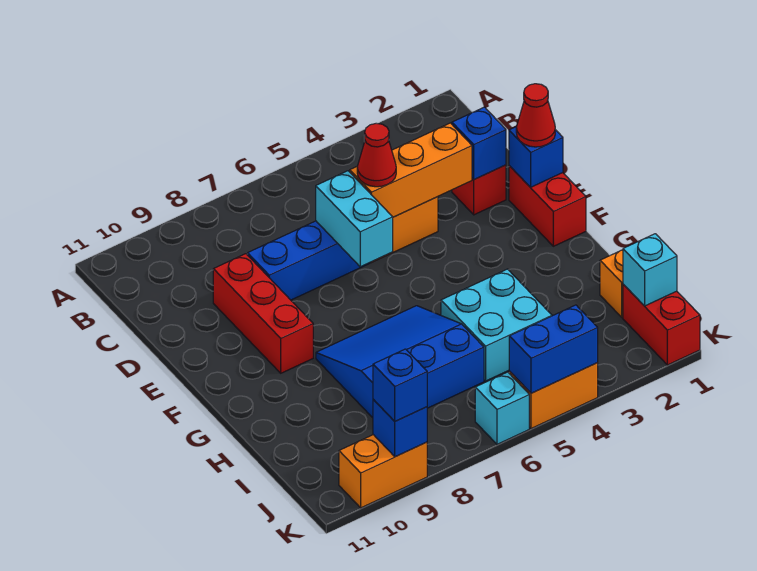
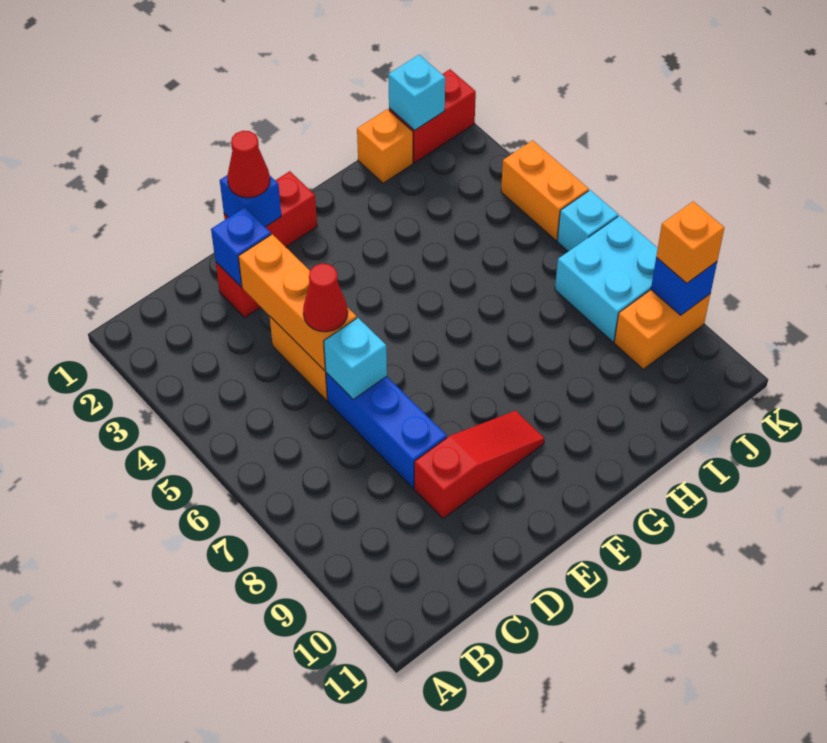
cyan brick D6:E6 level 2 -> cyan brick D6 level 2
red brick D9:F9 level 1 -> red slope D9:F9 level 1 top D
blue slope G6:I8 level 1 top I -> none
cyan brick H4:I5 level 1 -> cyan brick J7:K8 level 1
blue brick K4:K5 level 2 -> none
orange brick K9:K10 level 1 -> orange brick J9:K9 level 1
blue brick K9 level 3 -> orange brick K9 level 3

